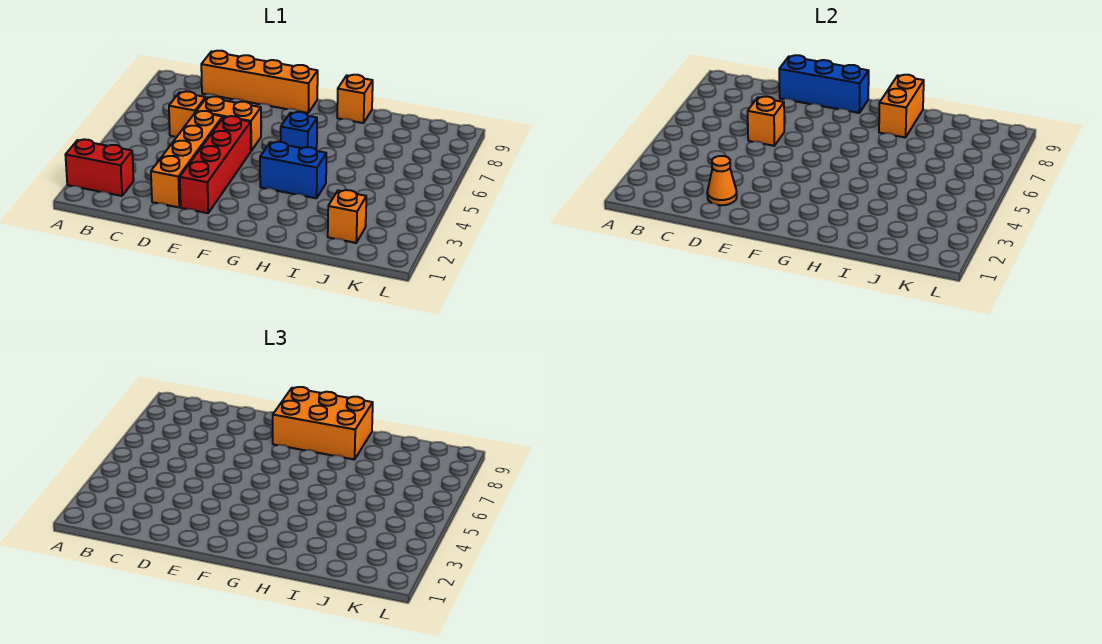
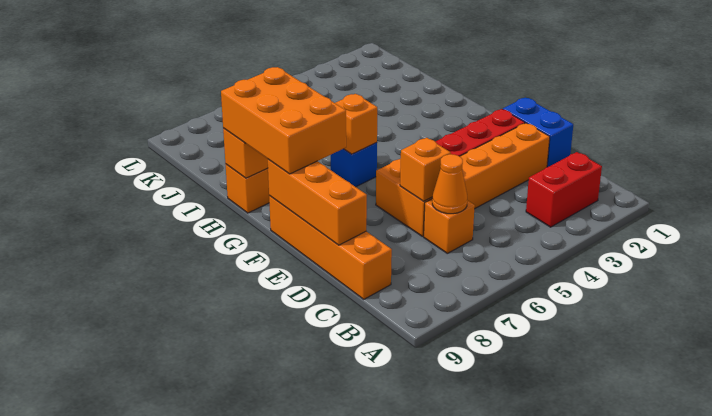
red brick A2:B2 level 1 -> red brick B2:B3 level 1
orange cone D2 level 2 -> orange cone C6 level 2
blue brick D9:F9 level 2 -> orange brick D9:F9 level 2
blue brick G4:H4 level 1 -> blue brick D1:E1 level 1
orange brick J2 level 1 -> orange brick G6 level 2

